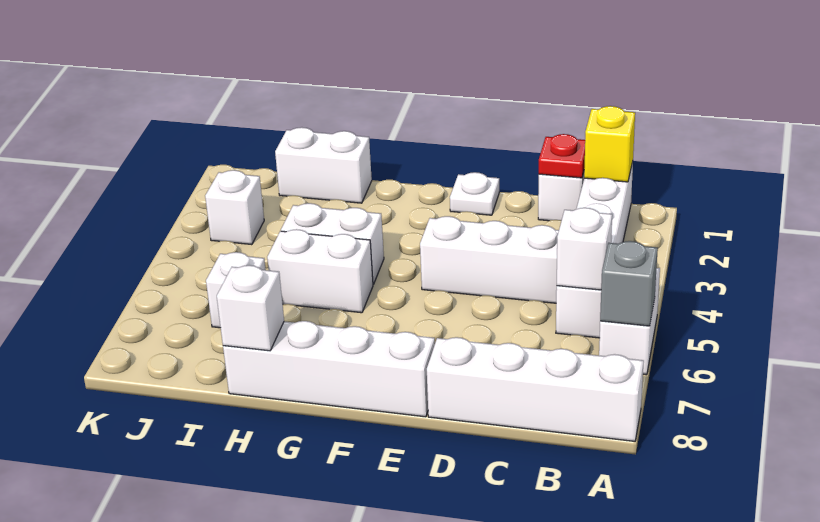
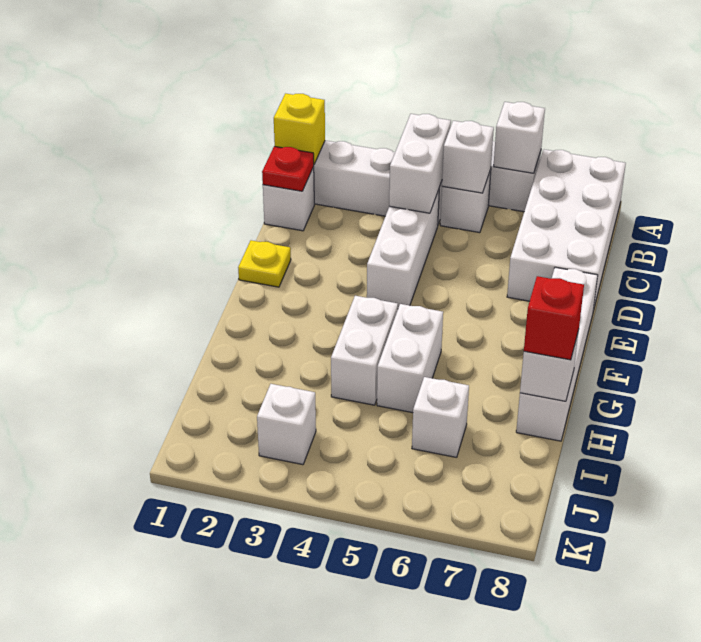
grey brick A6 level 2 -> white brick A6 level 2
white brick A8:D8 level 1 -> white brick A7:D8 level 1
white plate E1 level 1 -> yellow plate E1 level 1
white brick H1:I1 level 1 -> white brick B4:C4 level 2
none -> red brick H8 level 3

